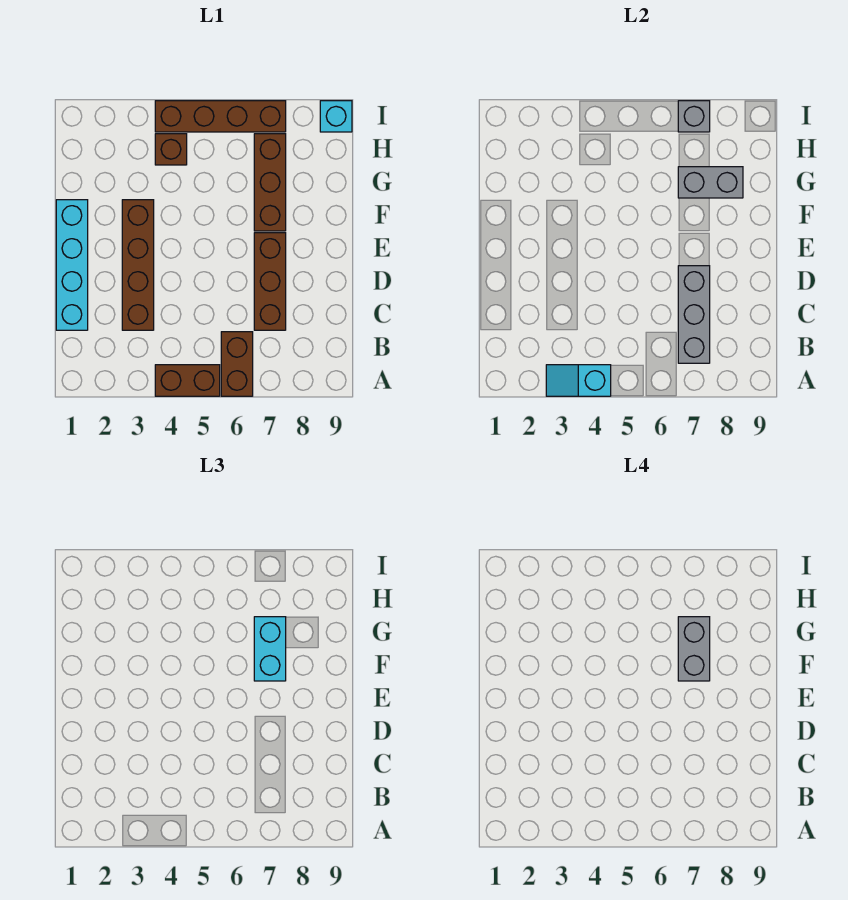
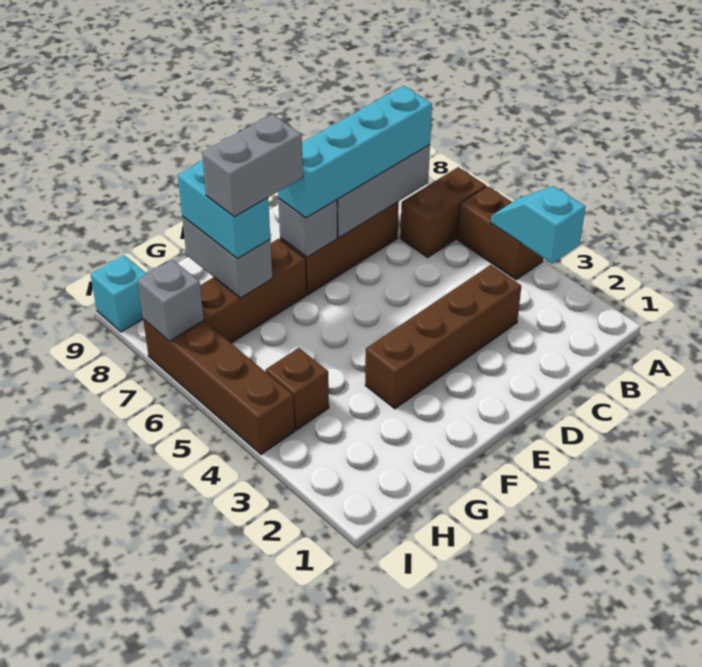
cyan slope A3:A4 level 2 top 4 -> cyan slope A3:A4 level 2 top 3
cyan brick C1:F1 level 1 -> cyan brick B7:E7 level 3
none -> grey brick E7 level 2
cyan brick F7:G7 level 3 -> cyan brick G7:G8 level 3

